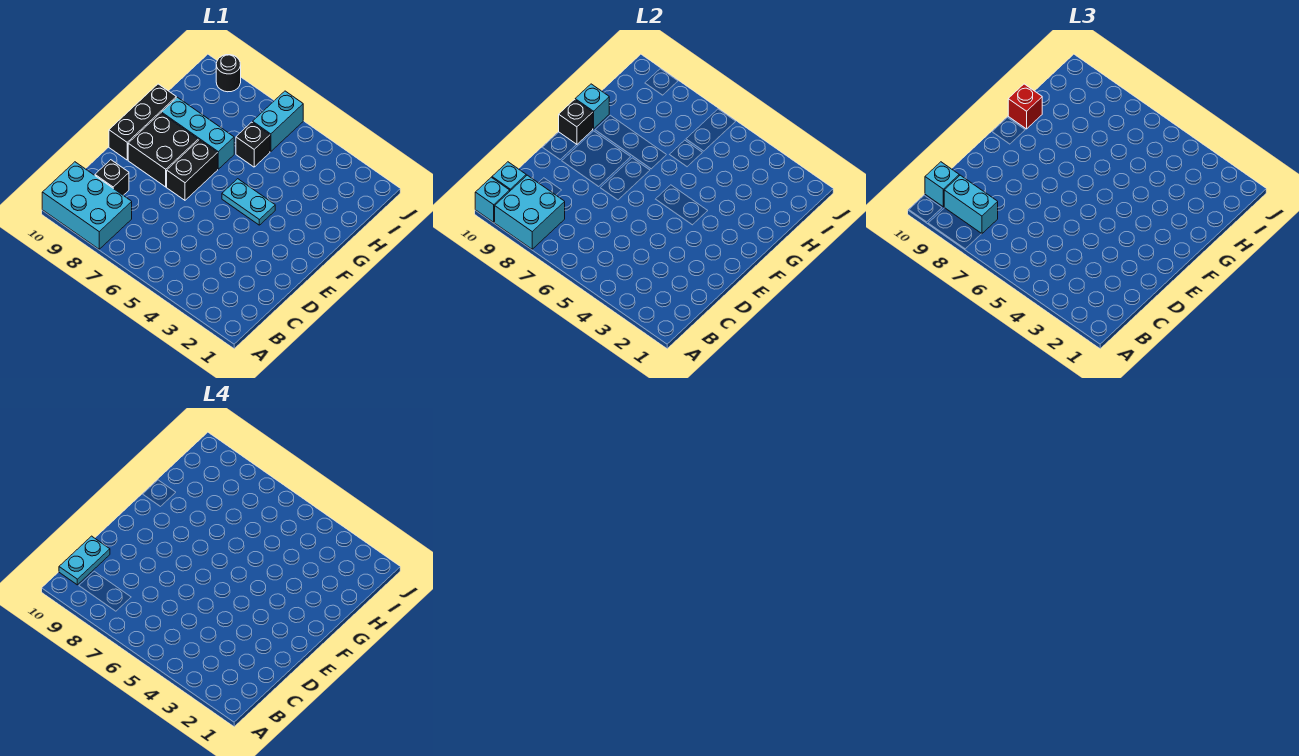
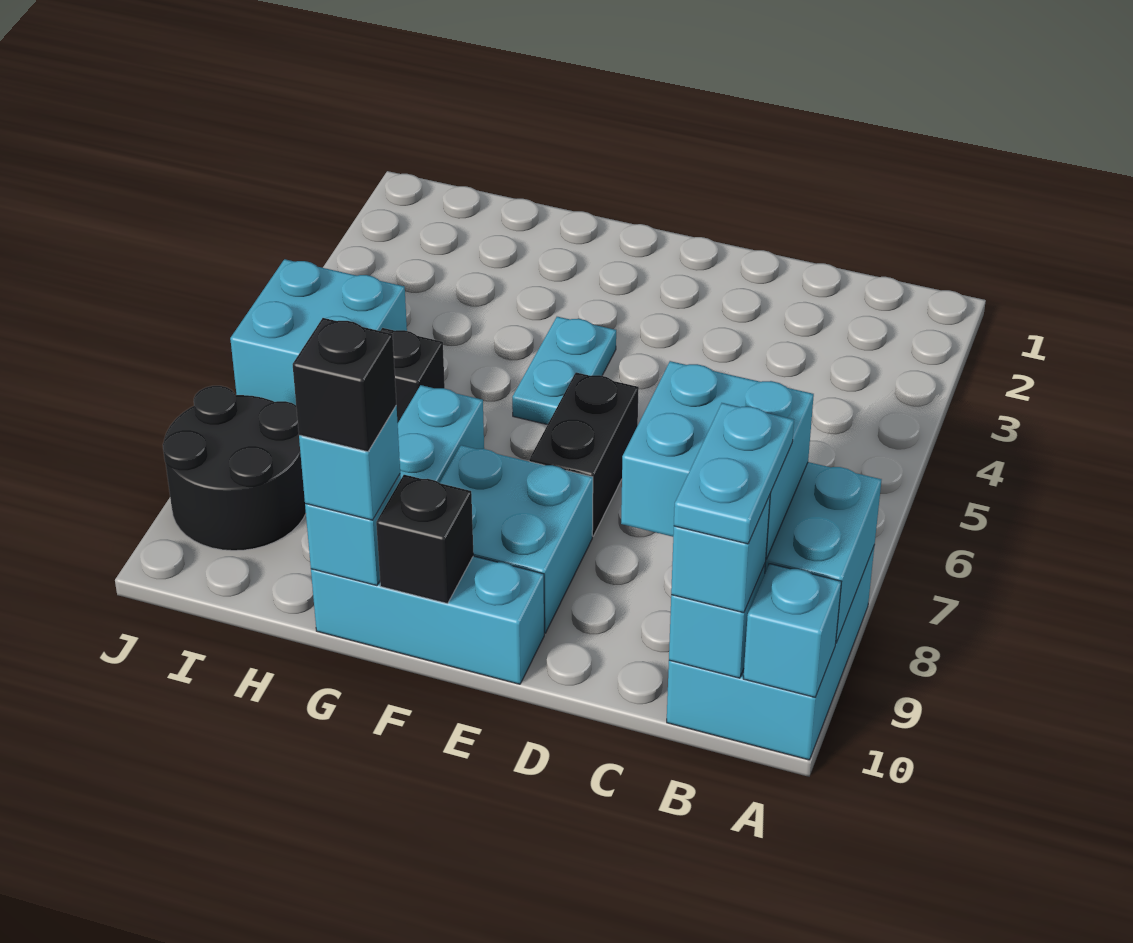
cyan brick B8:B9 level 3 -> cyan brick B8:C9 level 3
cyan plate B10:C10 level 4 -> cyan plate B9:B10 level 4
black brick C9 level 1 -> black brick G10 level 4
black brick E7:F7 level 1 -> black brick E6:E7 level 1
black brick E8:F9 level 1 -> cyan brick E8:F9 level 1
black brick E10:G10 level 1 -> cyan brick E10:G10 level 1
red brick G10 level 3 -> cyan brick G10 level 3
cyan brick I6:J6 level 1 -> cyan brick I5:J6 level 1
black round brick J9 level 1 -> black round brick I8:J9 level 1

